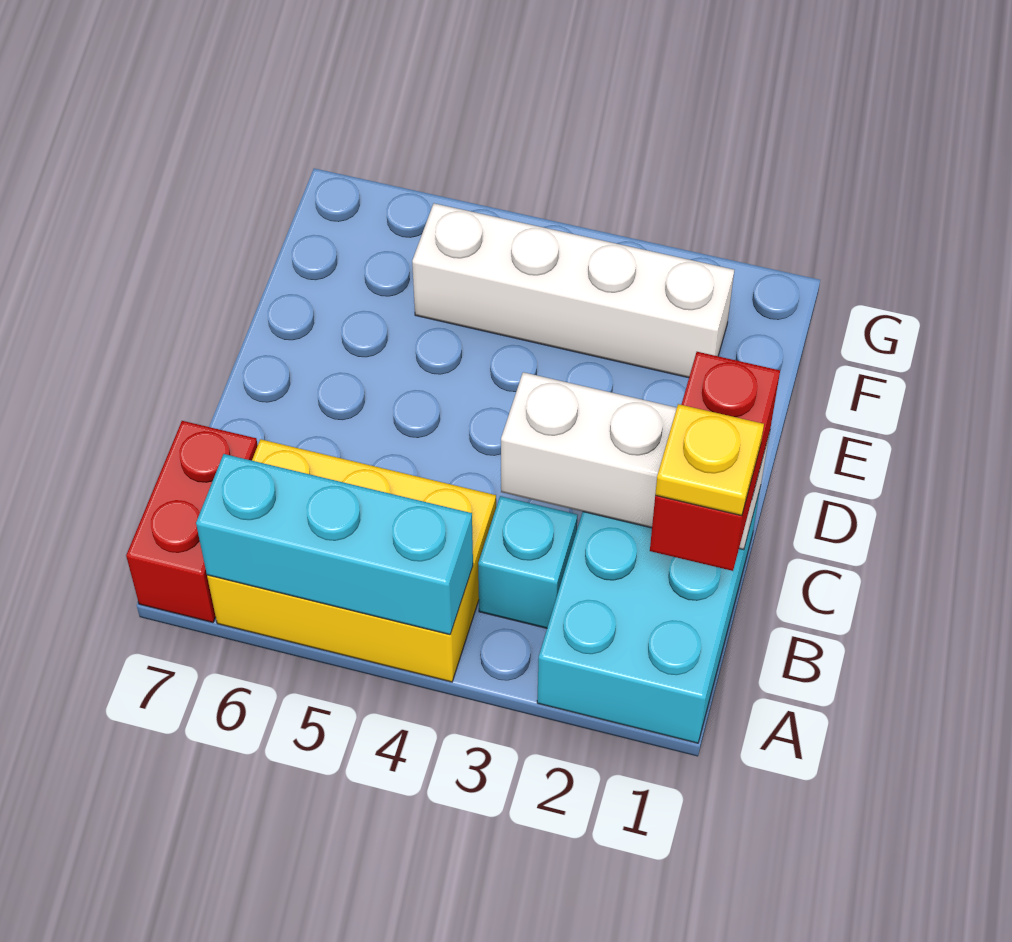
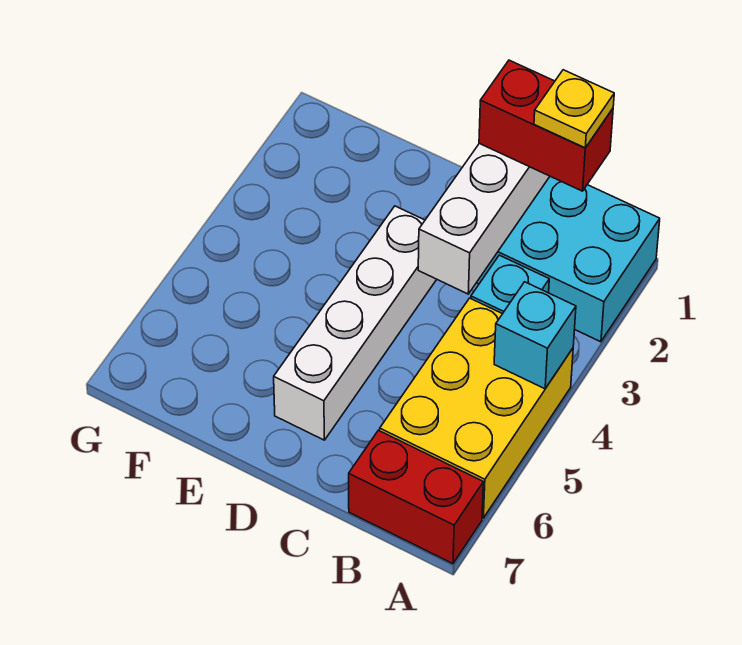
cyan brick A4:A6 level 2 -> cyan brick A4 level 2
white brick F2:F5 level 1 -> white brick D3:D6 level 1

